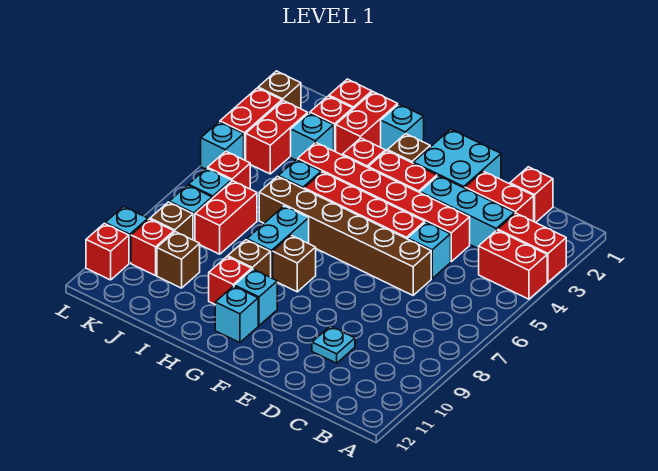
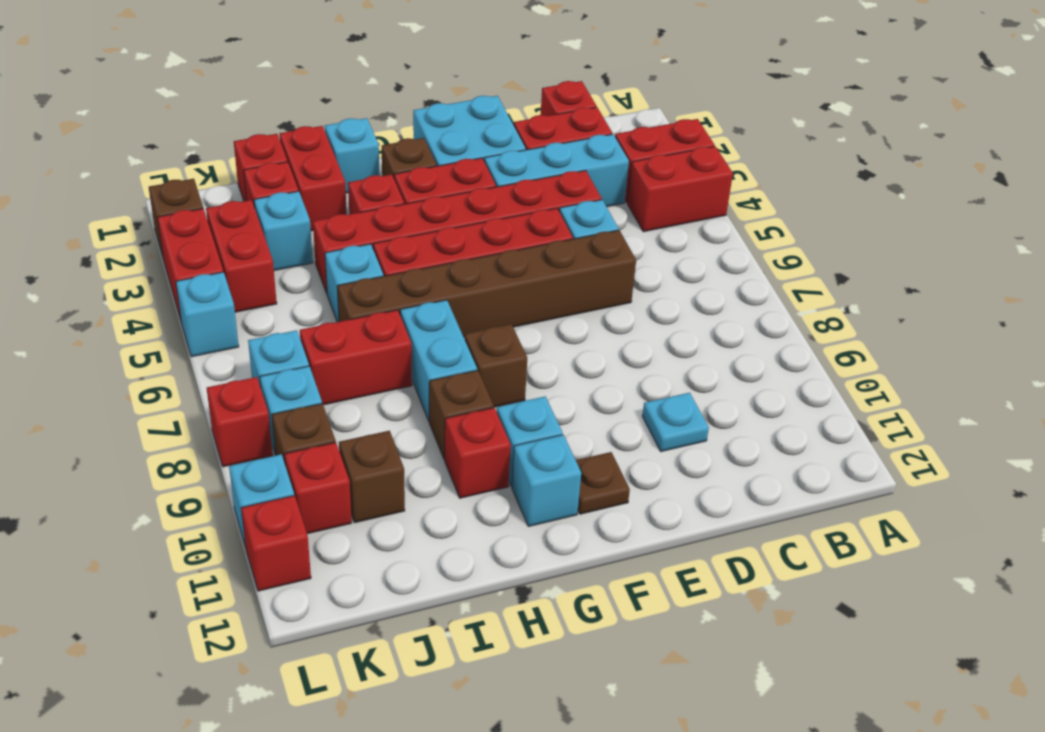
none -> brown plate F11 level 1
red brick J7:J8 level 1 -> red brick I7:J7 level 1
red brick K6 level 1 -> red brick L8 level 1

